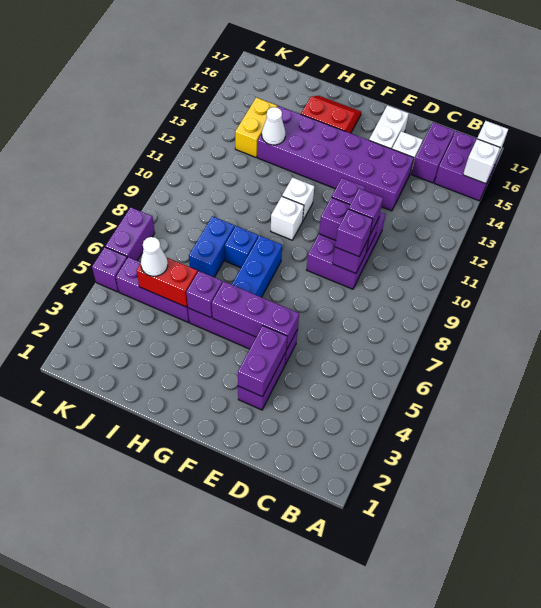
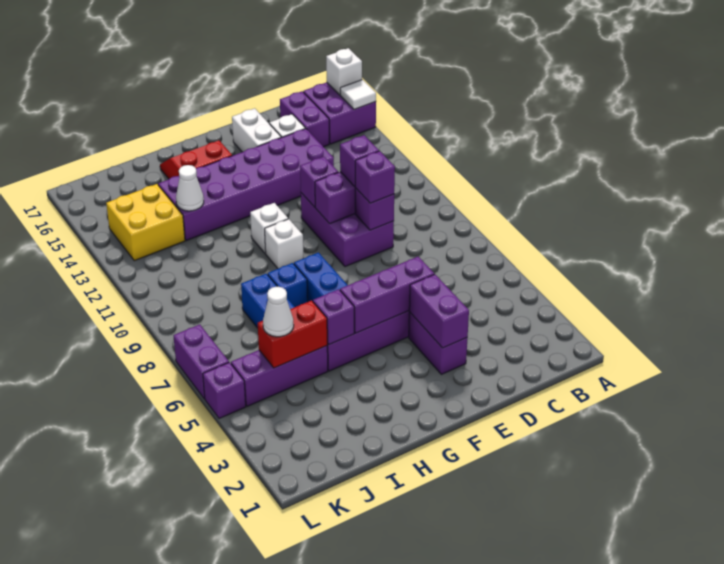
white brick A15 level 2 -> white tile A15 level 2
yellow brick J13:J14 level 1 -> yellow brick J13:K14 level 1

